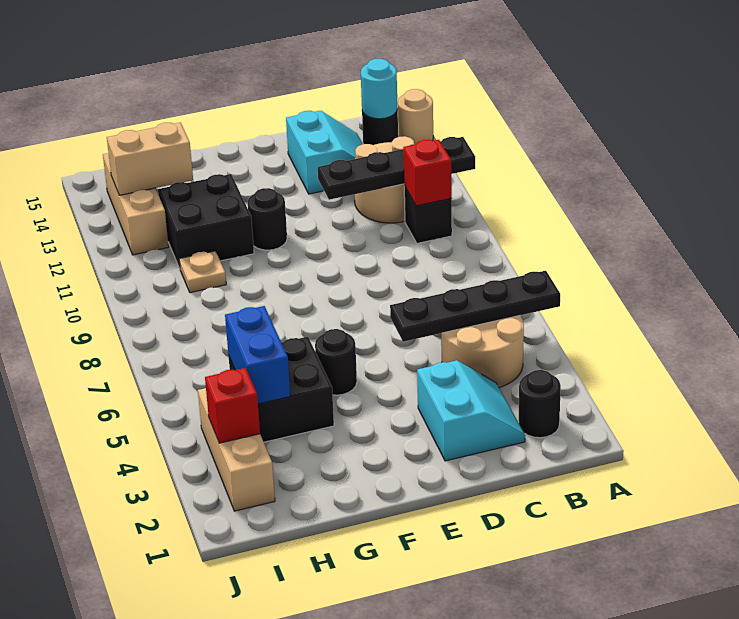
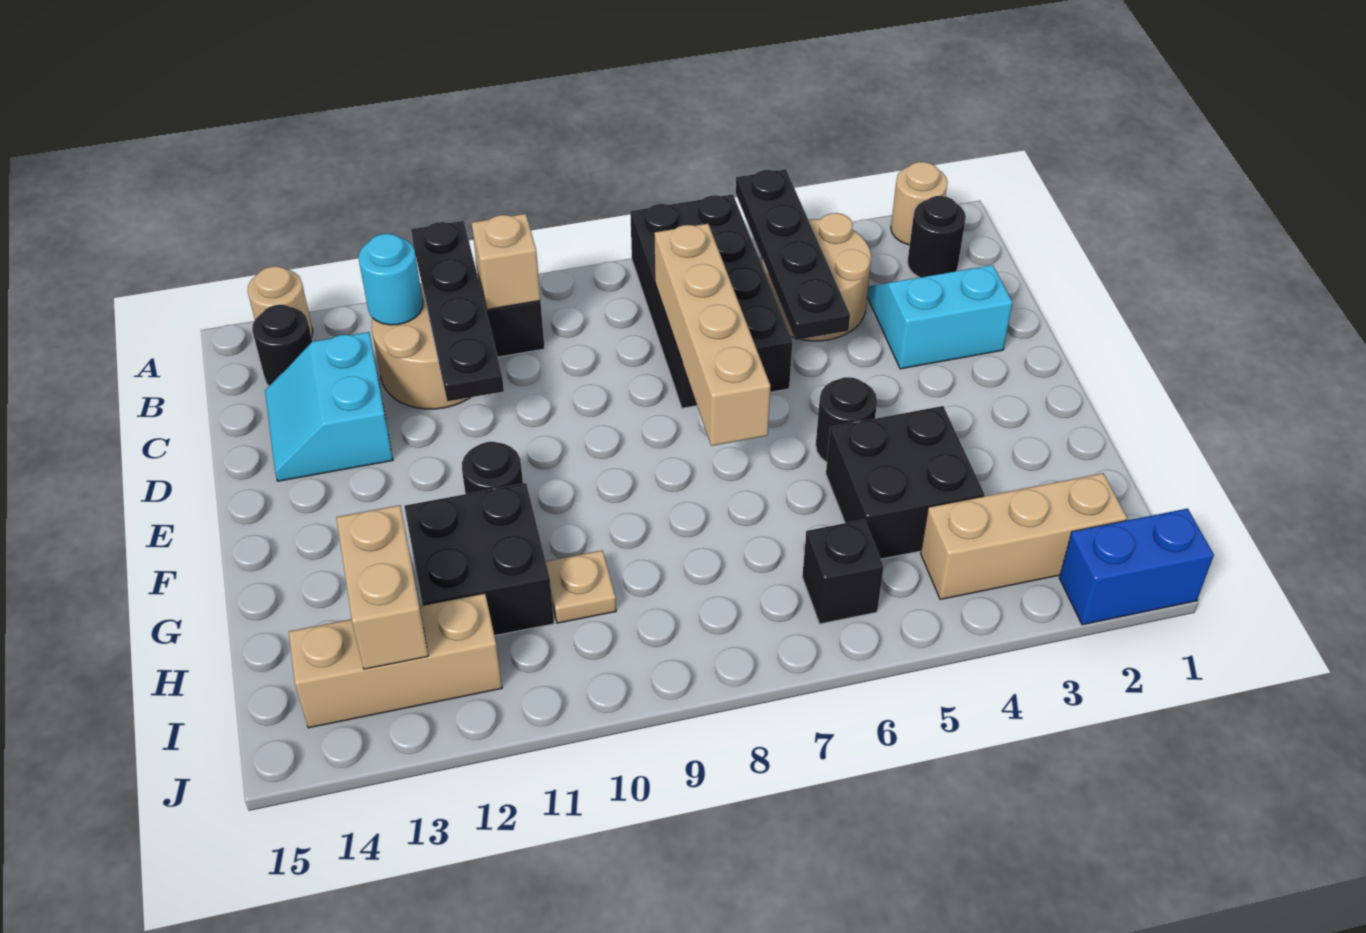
none -> tan round brick A2 level 1
none -> black brick A6:D7 level 1
red brick B10 level 2 -> tan brick B10 level 2
cyan round brick B14 level 2 -> cyan round brick B12 level 2
none -> tan brick C7:F7 level 2
cyan slope C13:D14 level 1 top D -> cyan slope C13:D14 level 1 top 13
blue brick H4:H5 level 2 -> blue brick J1:J2 level 1
red brick I3 level 2 -> none
none -> black brick I6 level 1

